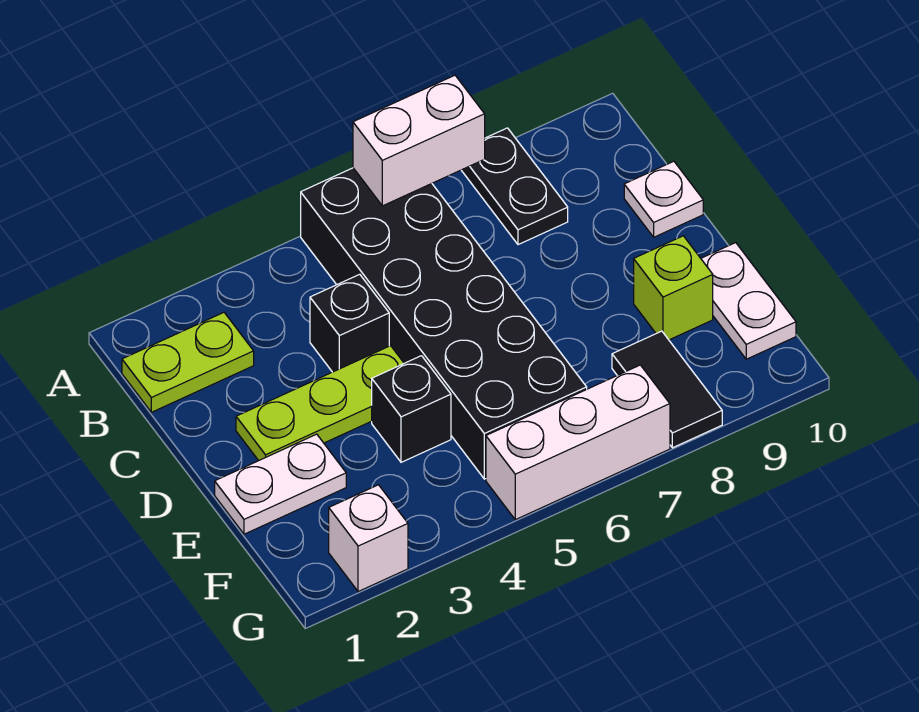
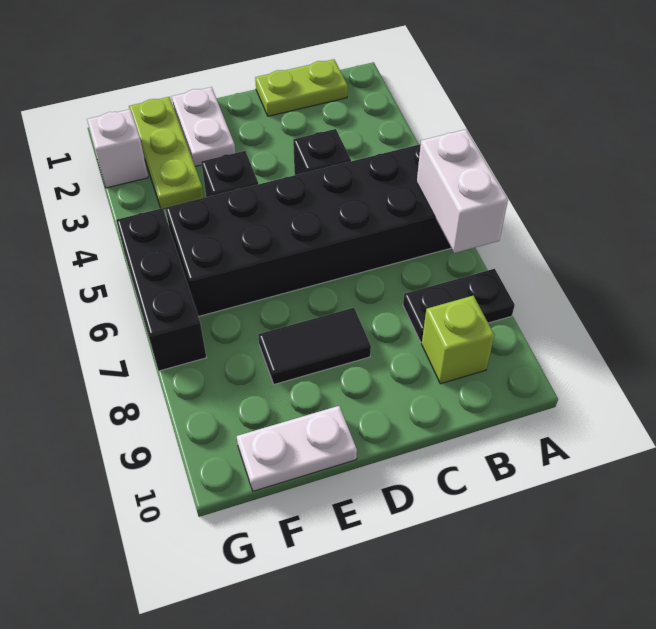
lime plate B1:B2 level 1 -> lime plate B1:C1 level 1
white plate C10 level 1 -> none
lime plate D2:D4 level 1 -> lime plate F1:F3 level 1
lime brick E9 level 1 -> lime brick B9 level 1
black tile F8:G8 level 1 -> black tile D8:E8 level 1
white brick G5:G7 level 1 -> black brick G5:G7 level 1

